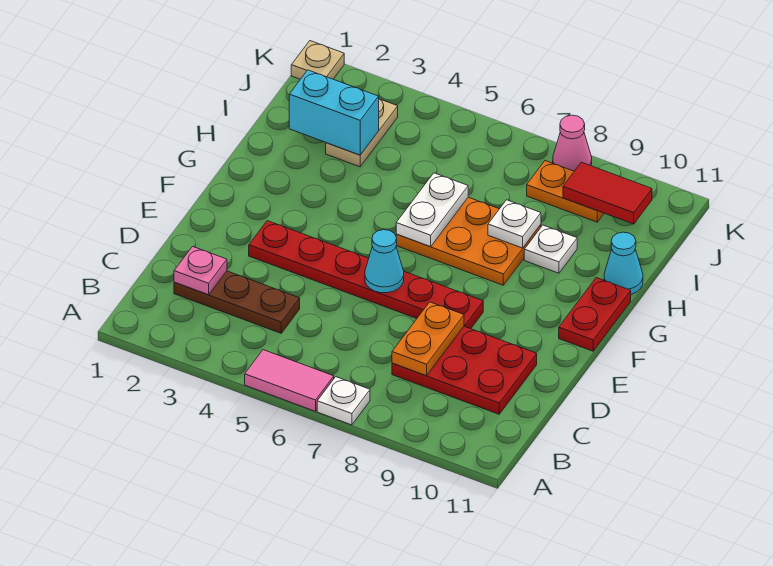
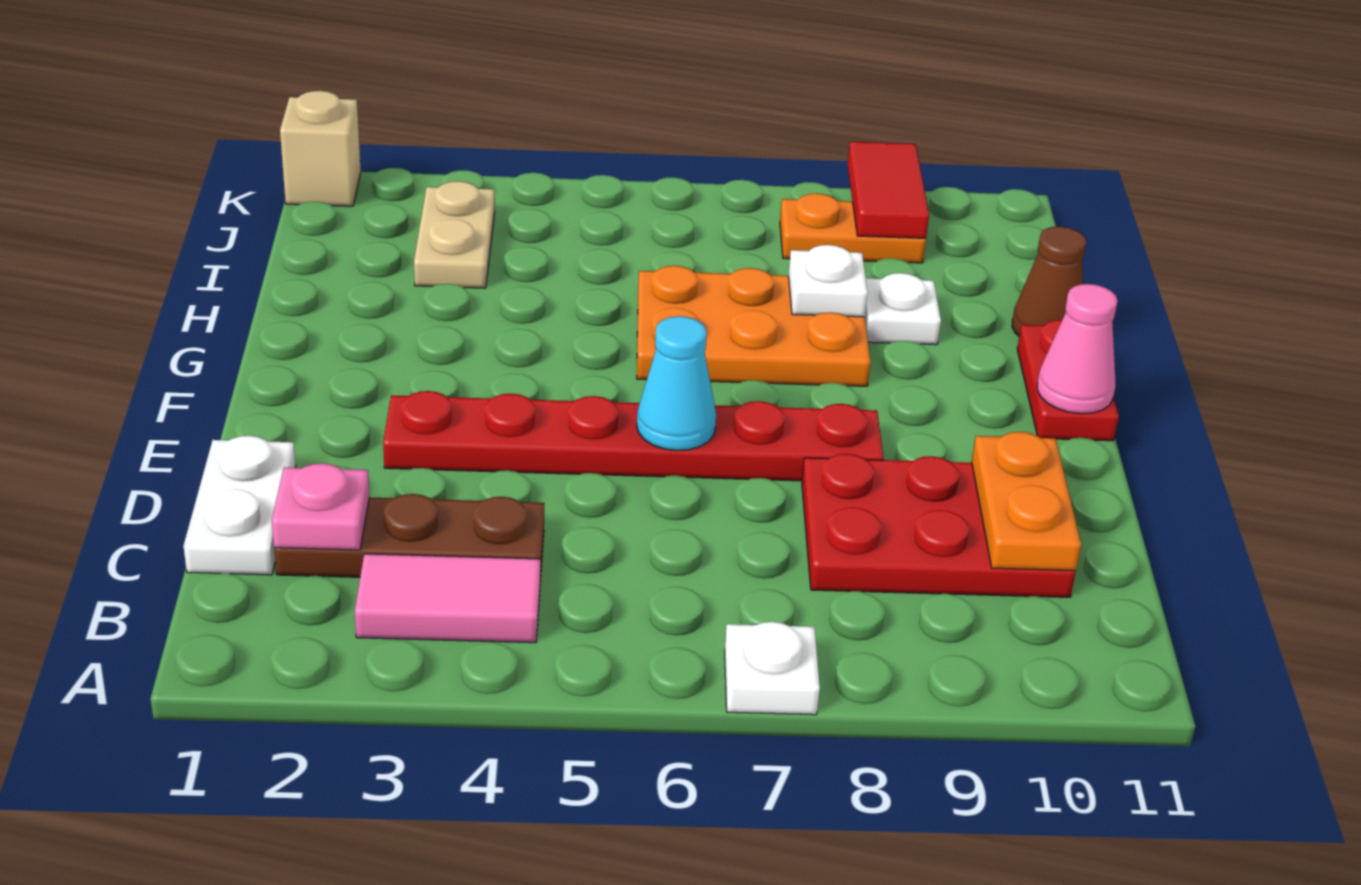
pink tile A5:A6 level 1 -> pink tile B3:B4 level 1
orange plate C8:D8 level 2 -> orange plate C10:D10 level 2
white plate G6:H6 level 2 -> white plate C1:D1 level 1
cyan cone H11 level 1 -> brown cone H11 level 1
cyan brick I2:I3 level 2 -> none
red tile J9:J10 level 2 -> red tile J9:K9 level 2
tan plate K1 level 1 -> tan brick K1 level 1
pink cone K8 level 1 -> pink cone F11 level 2

